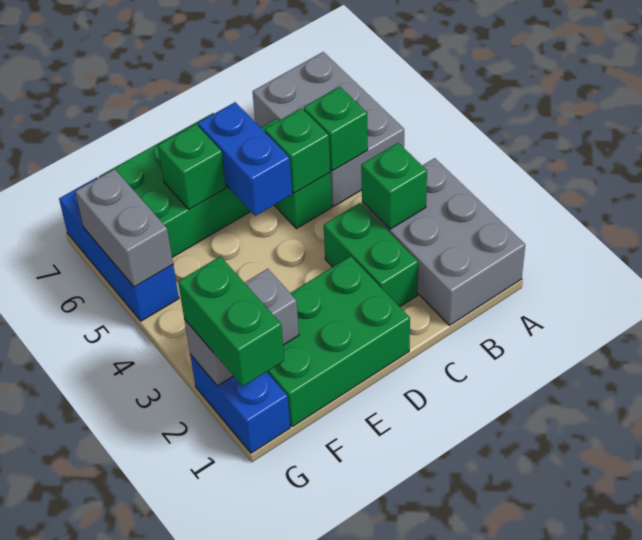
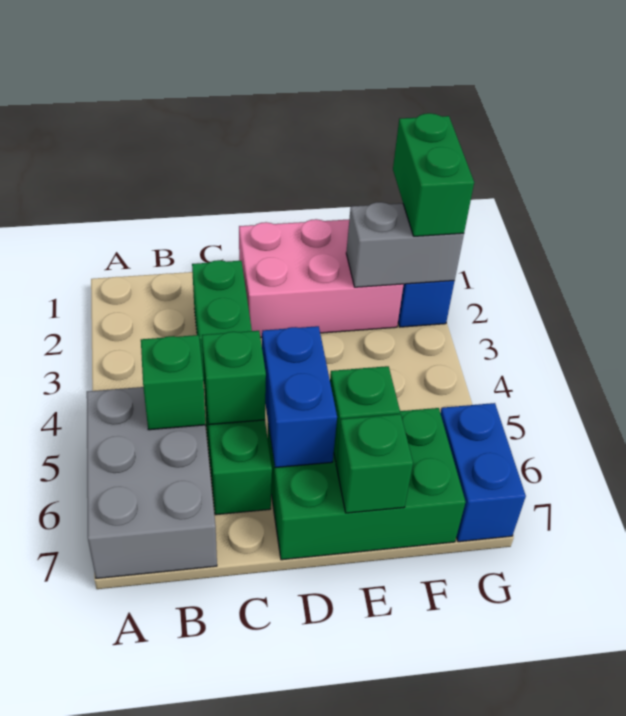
grey brick A1:B3 level 1 -> none
green brick B3 level 2 -> green brick E7 level 2
green brick D1:F2 level 1 -> pink brick D1:F2 level 1
blue brick G5:G7 level 1 -> blue brick G6:G7 level 1
grey brick G5:G6 level 2 -> none

